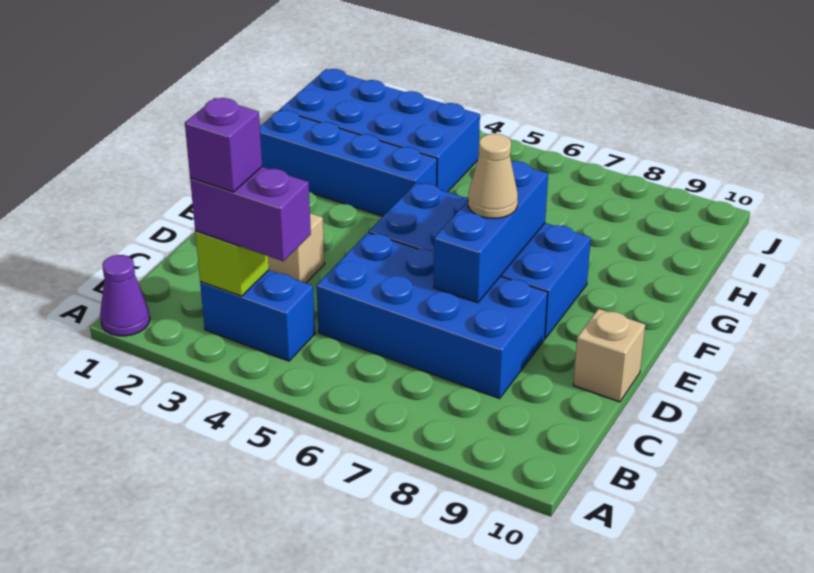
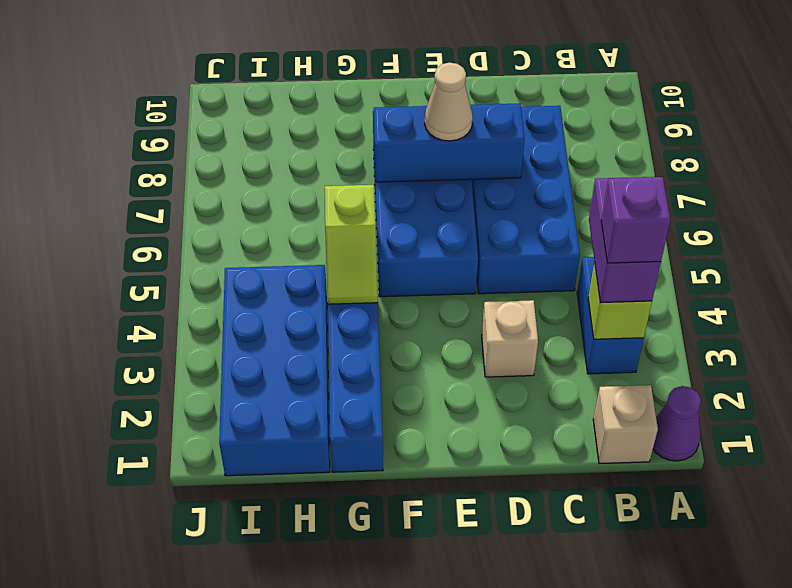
tan brick D10 level 1 -> tan brick B1 level 1
none -> lime slope G4:G5 level 2 top 5

